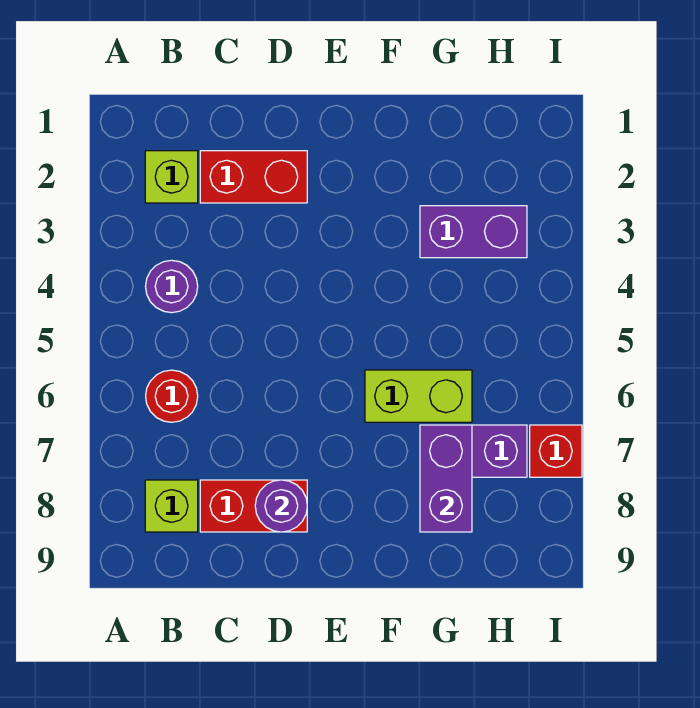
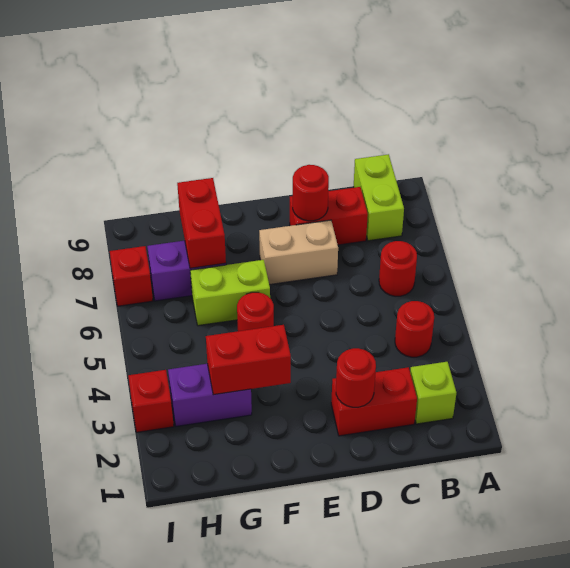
purple round brick B4 level 1 -> red round brick B4 level 1
lime brick B8 level 1 -> lime brick B8:B9 level 1
none -> red round brick D2 level 2
none -> tan brick D7:E7 level 1
purple round brick D8 level 2 -> red round brick D8 level 2
none -> red brick F3:G3 level 2
none -> red round brick F5 level 1
purple brick G7:G8 level 2 -> red brick G7:G8 level 2
none -> red brick I3 level 1

